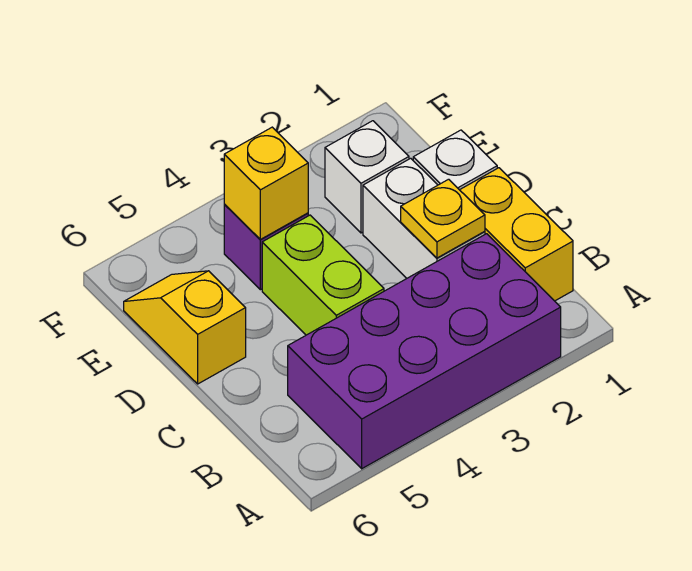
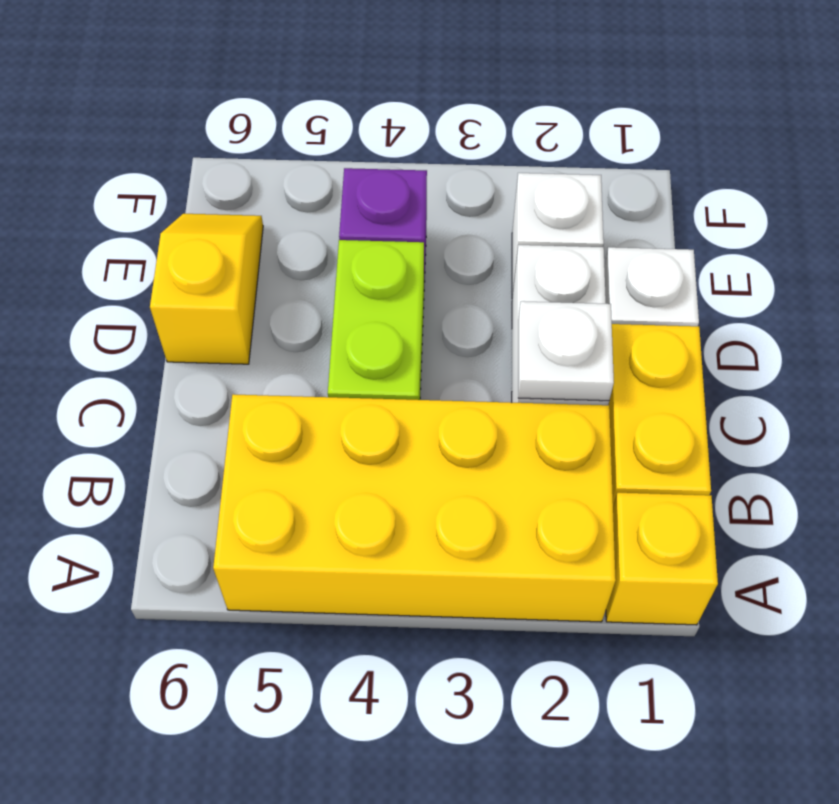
purple brick A2:B5 level 1 -> yellow brick A2:B5 level 1
yellow plate C2 level 2 -> white plate C2 level 2
yellow brick E4 level 2 -> yellow brick A1 level 1

